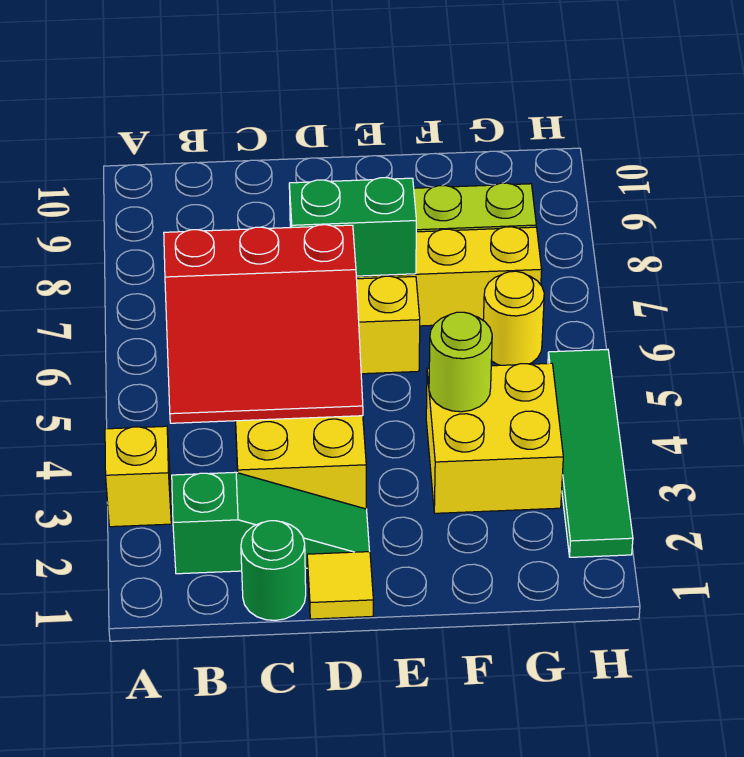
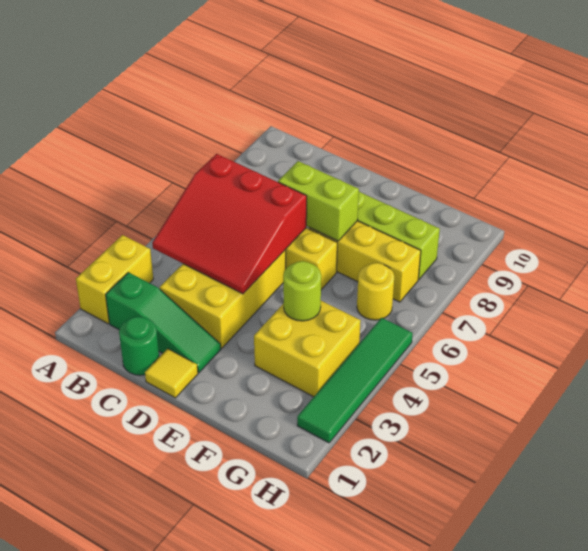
yellow brick A3 level 1 -> yellow brick A2:A3 level 1
green brick D7:E7 level 2 -> lime brick D7:E7 level 2

